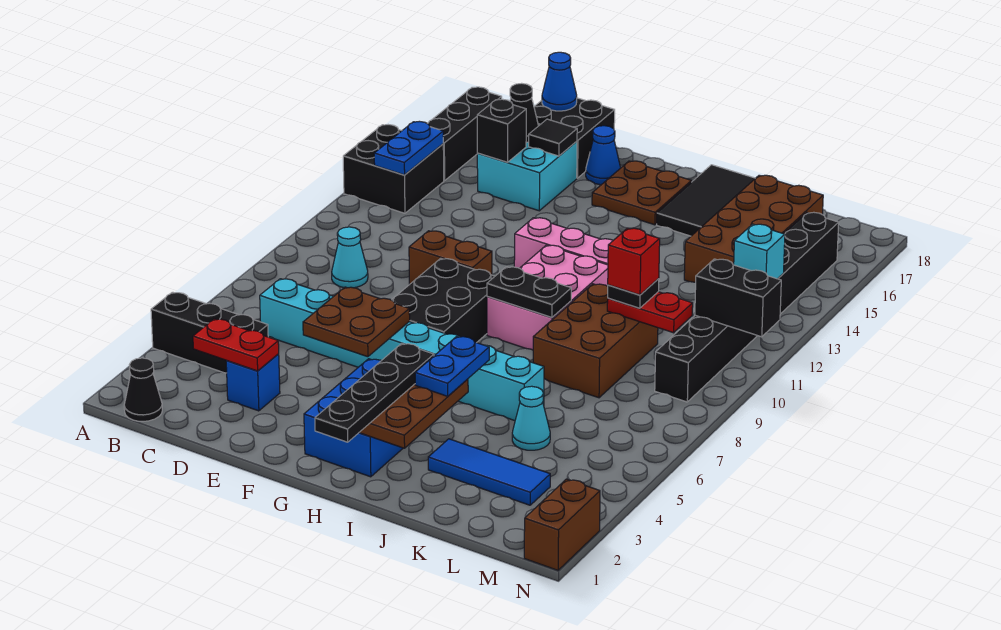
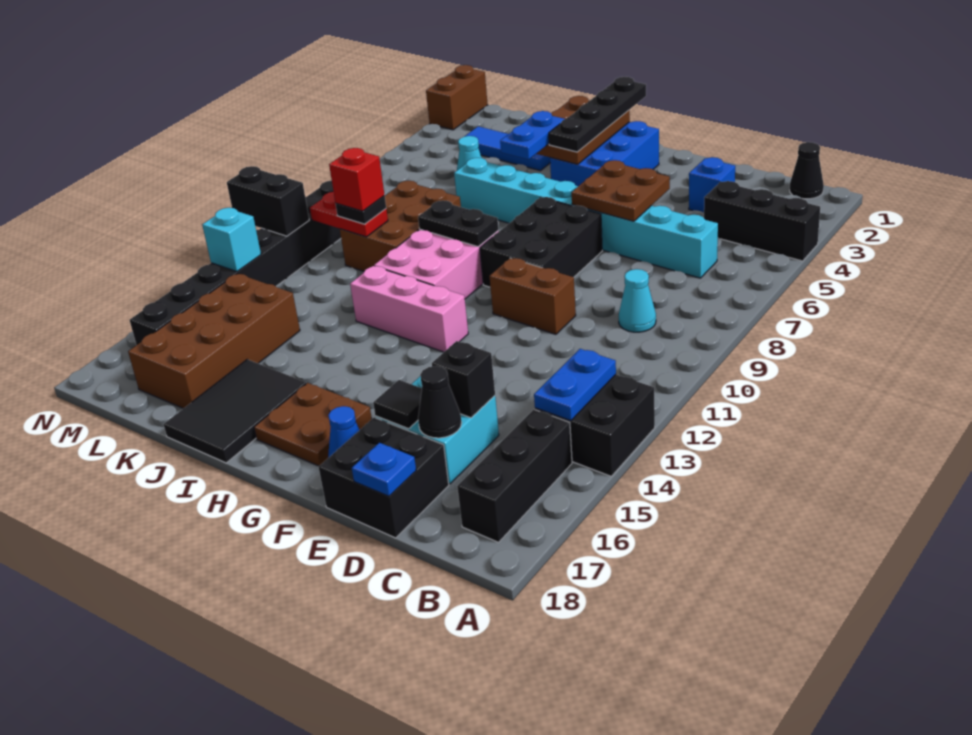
red plate C3:D3 level 2 -> none
blue cone D18 level 2 -> blue plate D18 level 2

